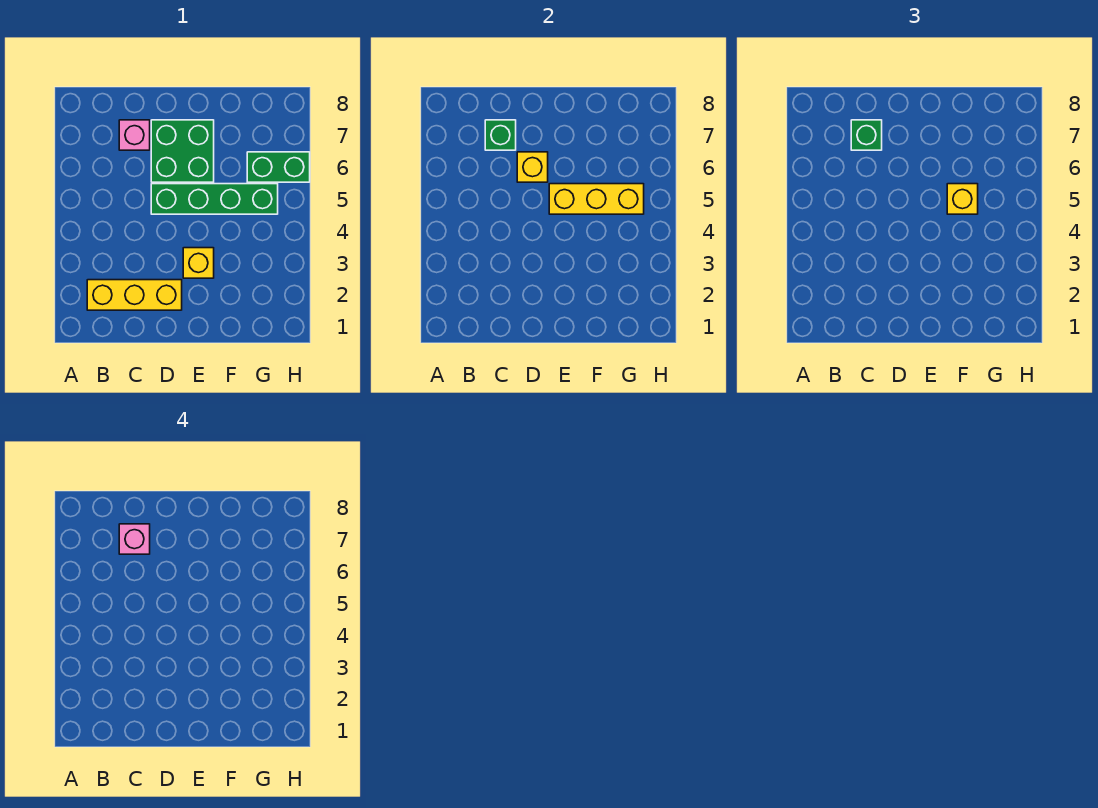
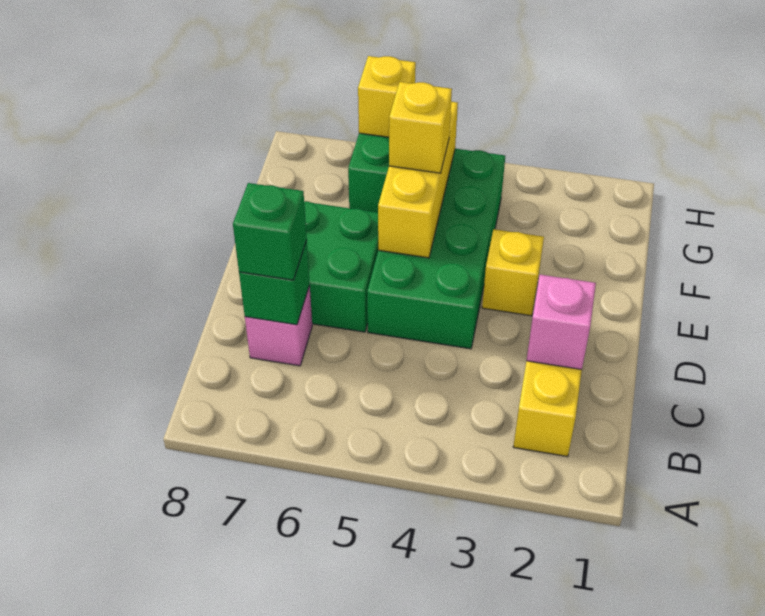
pink brick C7 level 4 -> pink brick C2 level 2
green brick D5:G5 level 1 -> green brick D4:G5 level 1
yellow brick D6 level 2 -> yellow brick H6 level 2

